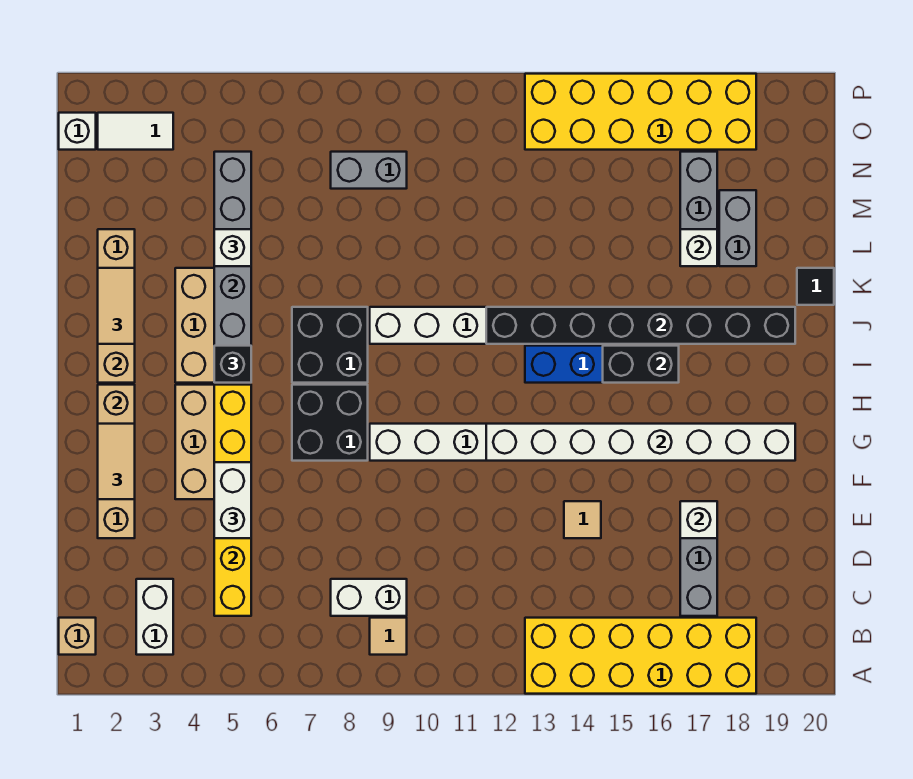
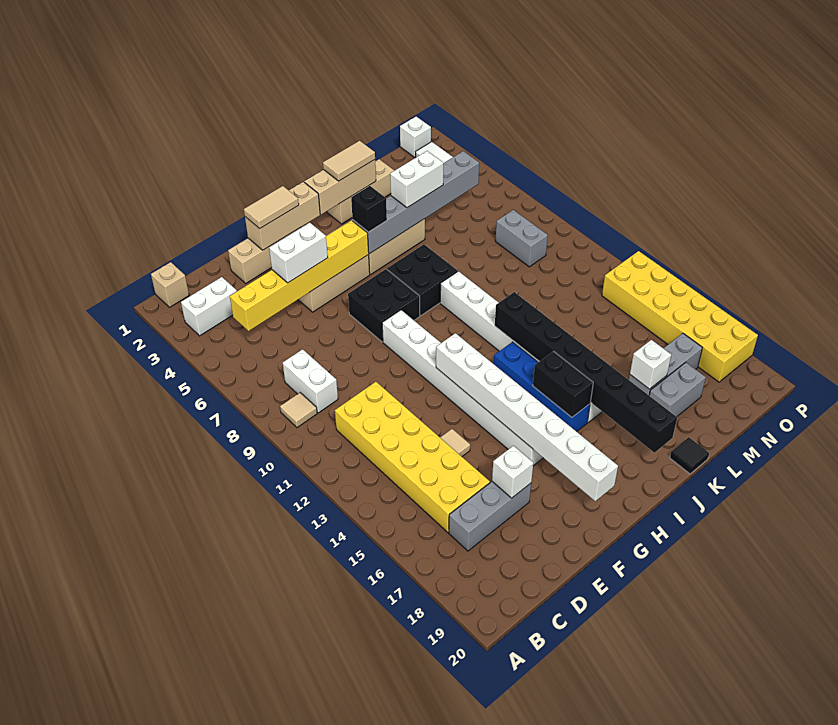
yellow brick A13:B18 level 1 -> yellow brick C11:D16 level 1
white brick L5 level 3 -> white brick K5:L5 level 3

